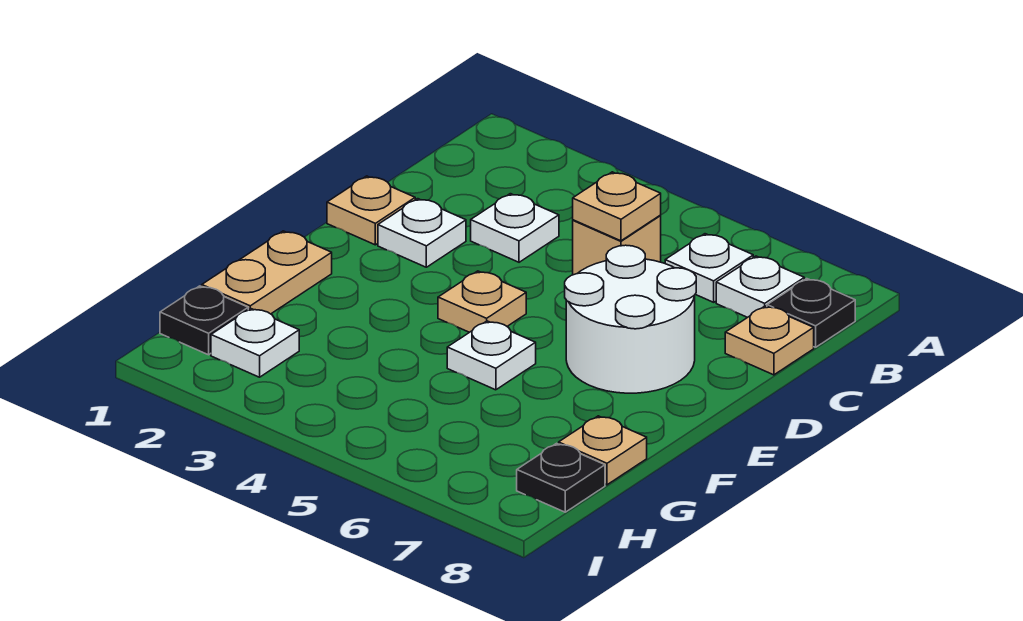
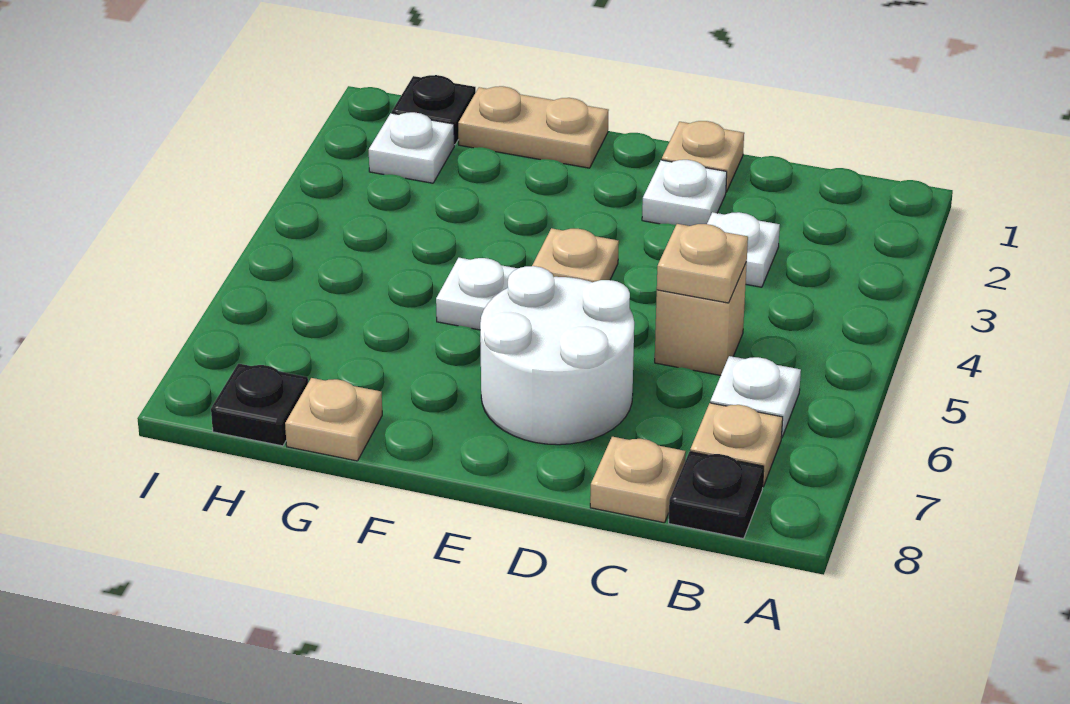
white plate B7 level 1 -> tan plate B7 level 1

